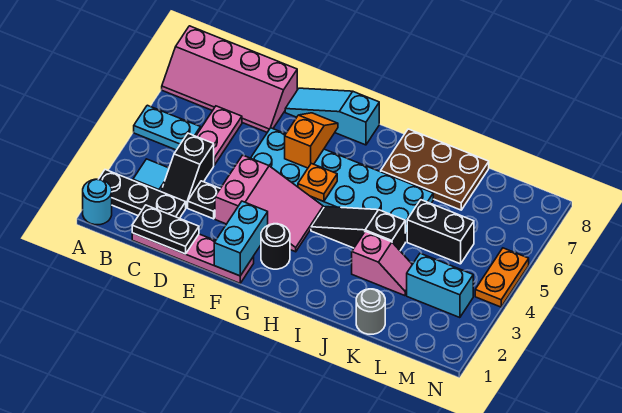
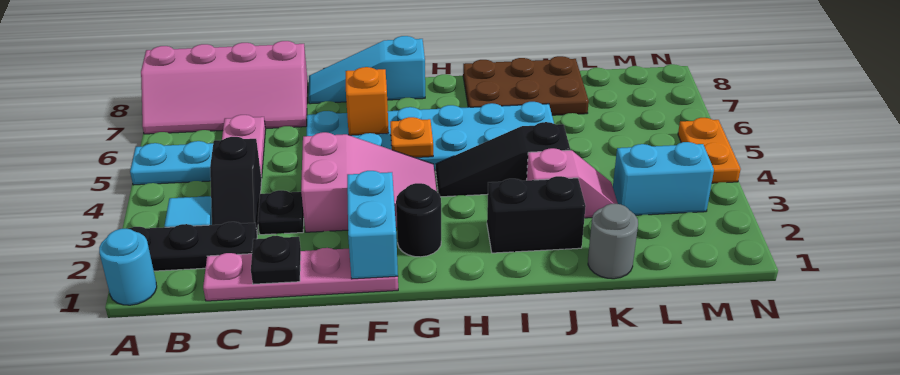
black plate C1:D1 level 2 -> black plate D1 level 2
black brick K5:L5 level 1 -> black brick I2:J2 level 1

